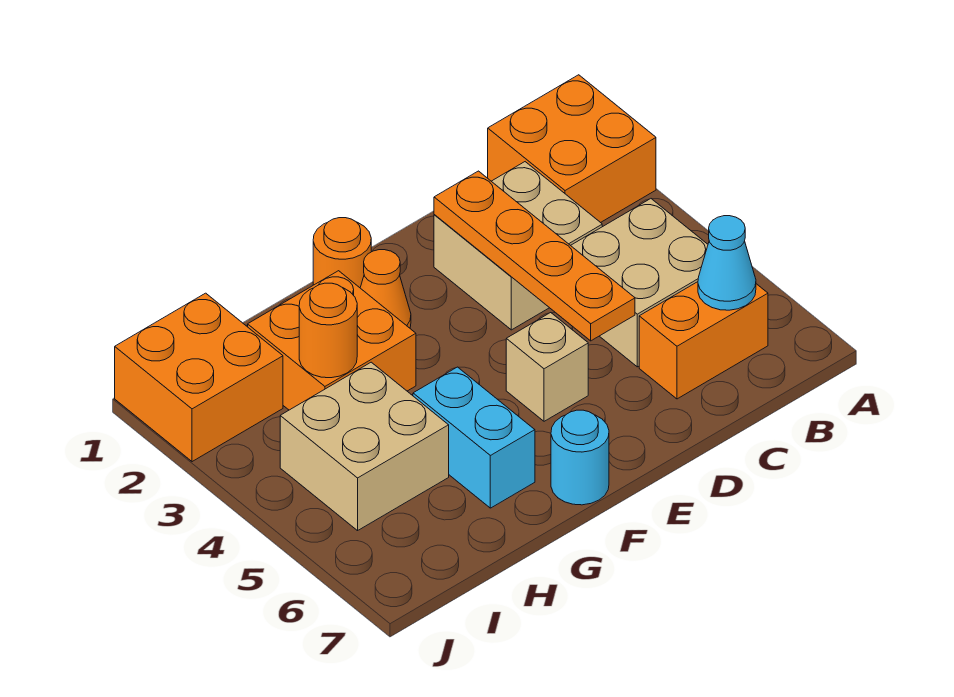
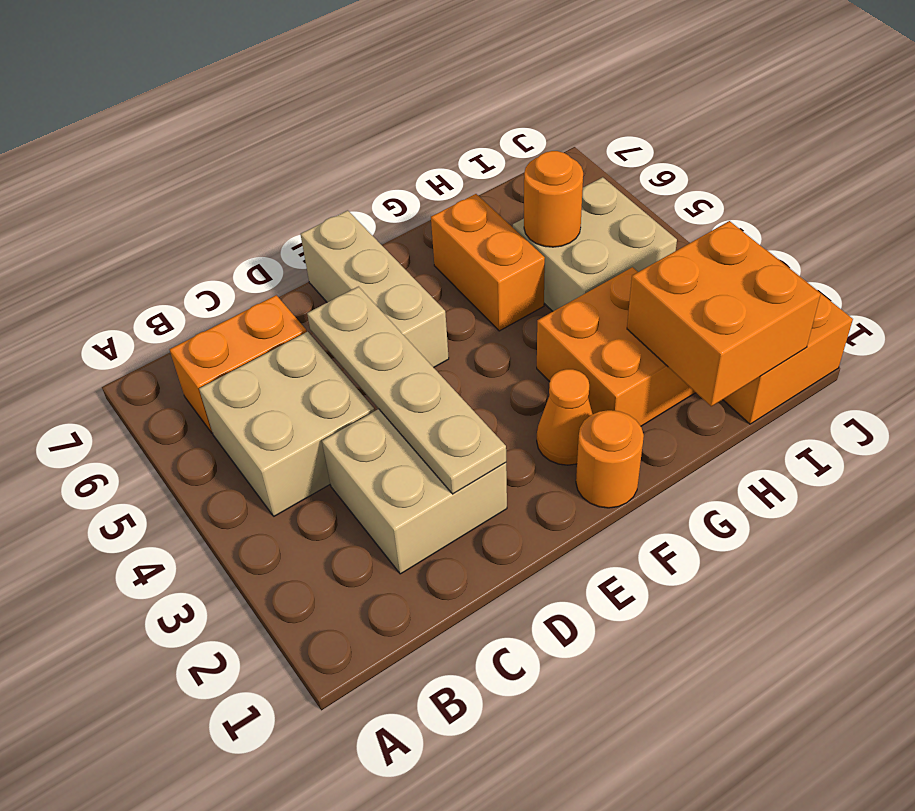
orange brick A1:B2 level 1 -> orange brick H1:I2 level 2
cyan cone B6 level 2 -> none
orange plate D2:D5 level 2 -> tan plate D2:D5 level 2
tan brick E5 level 1 -> tan brick E5:E7 level 1
cyan round brick F7 level 1 -> none
cyan brick G5:G6 level 1 -> orange brick G5:G6 level 1
orange round brick H3 level 2 -> orange round brick H5 level 2

